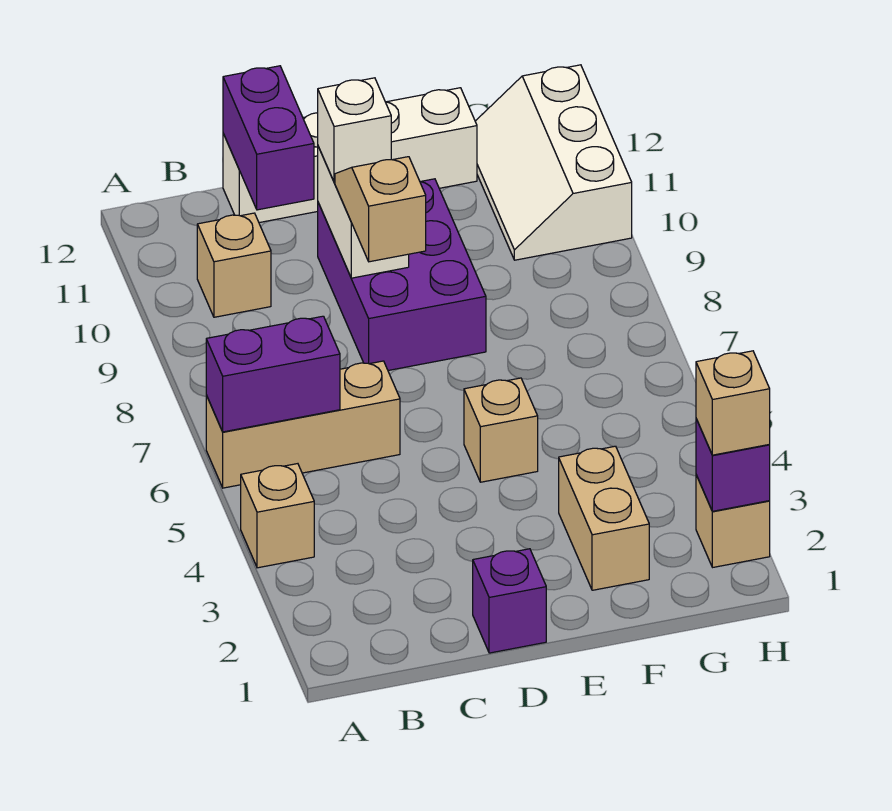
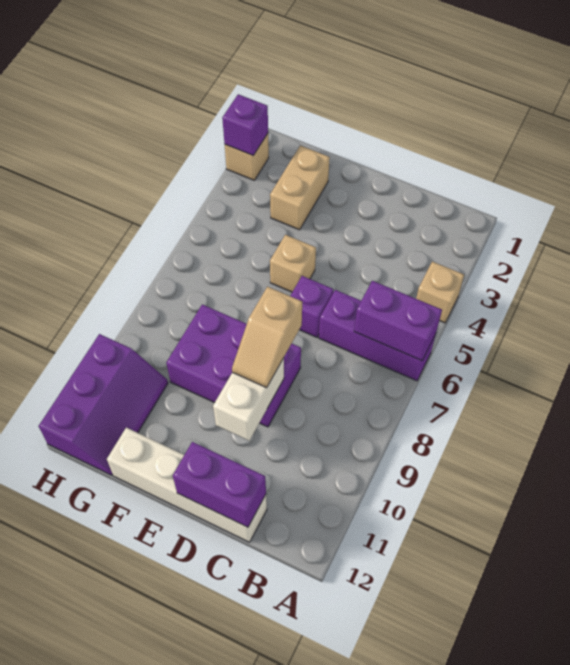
tan brick A6:C6 level 1 -> purple brick A6:C6 level 1
tan brick B10 level 1 -> none
purple brick C11:C12 level 2 -> purple brick C12:D12 level 2
purple brick D1 level 1 -> purple brick D6 level 1
purple brick D8:E10 level 1 -> purple brick D8:F9 level 1
white brick D10 level 3 -> none
white slope G10:H12 level 1 top H -> purple slope G10:H12 level 1 top H
tan brick H2 level 3 -> none

